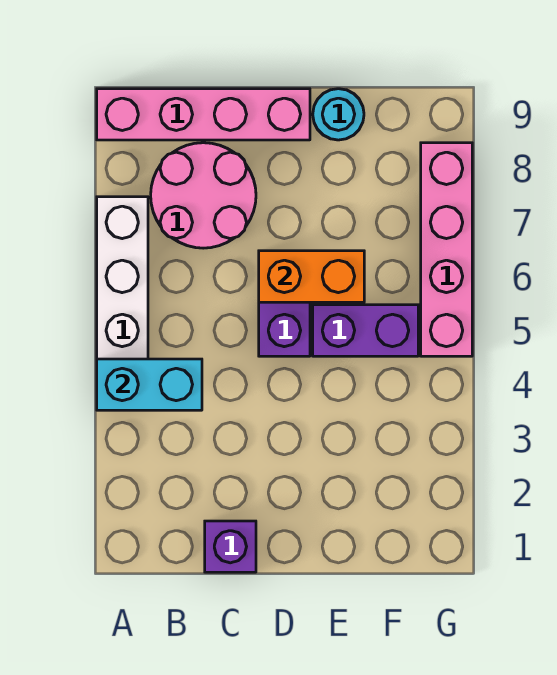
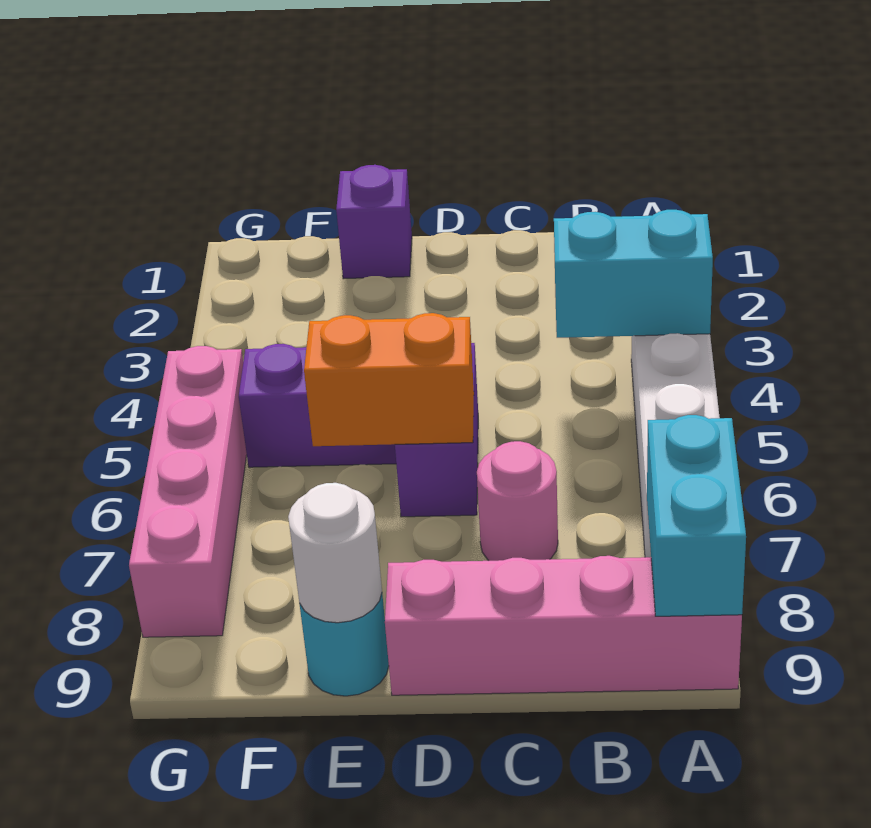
none -> cyan brick A8:A9 level 2
pink round brick B7:C8 level 1 -> pink round brick C7 level 1
purple brick C1 level 1 -> purple brick E1 level 1
none -> white round brick E9 level 2

